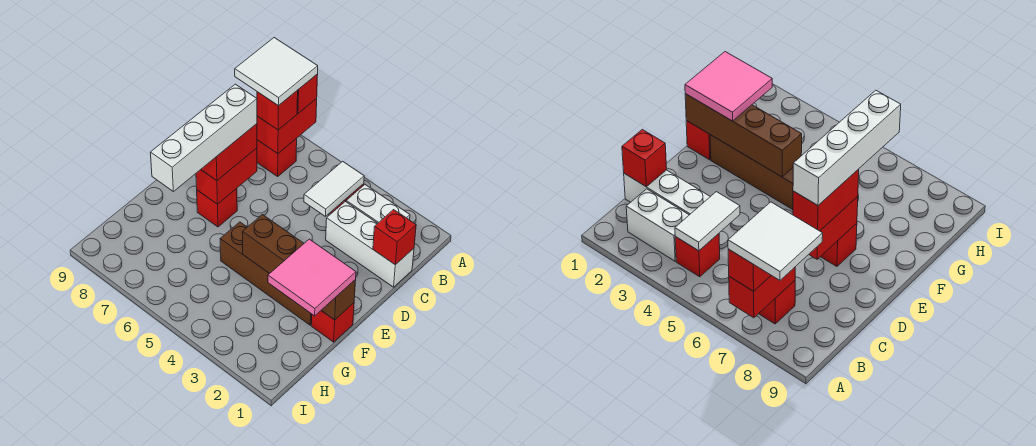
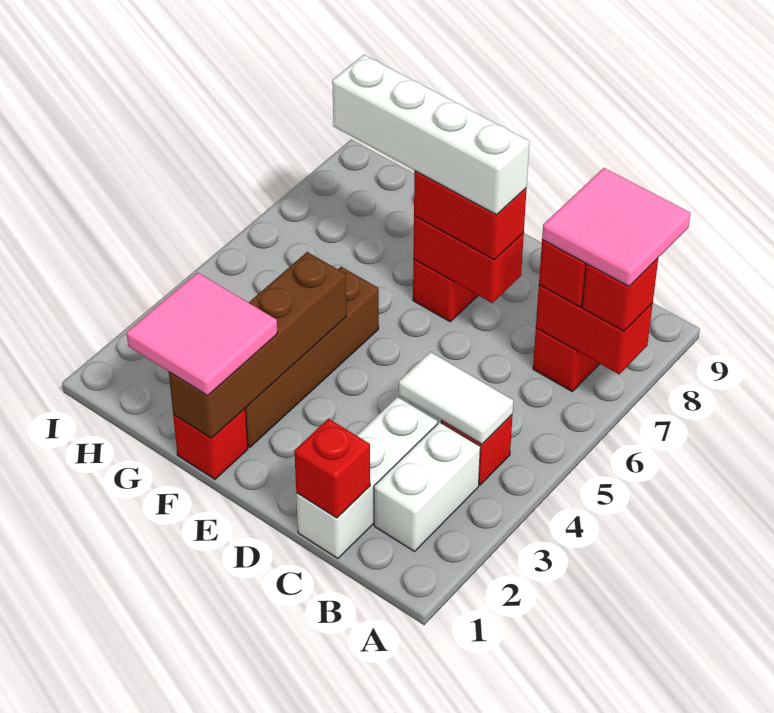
white tile A7:B8 level 4 -> pink tile A7:B8 level 4

